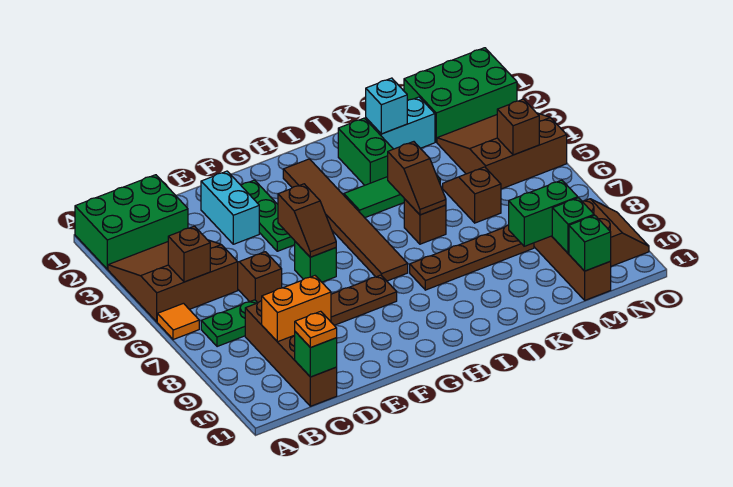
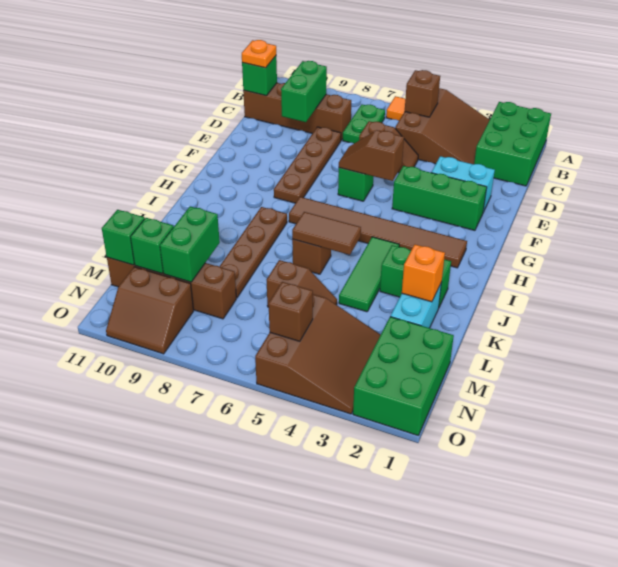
orange brick C9:D9 level 2 -> green brick C9:D9 level 2
green plate F2:F4 level 1 -> green brick F2:F4 level 1
brown slope J5:J6 level 2 top 5 -> brown tile J5:J6 level 2
cyan brick K2 level 2 -> orange brick K2 level 2

